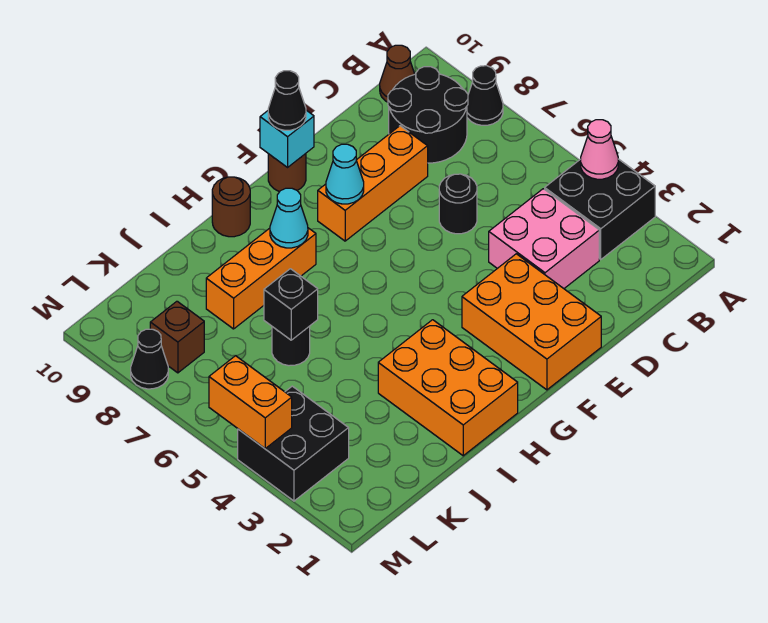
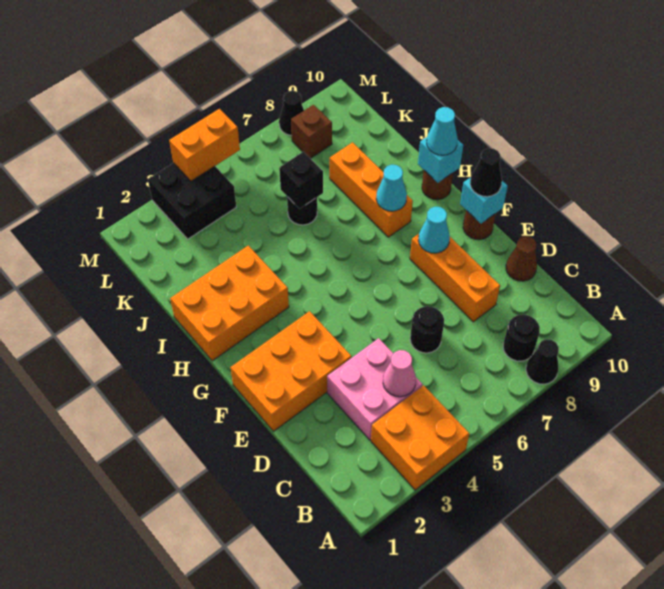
black brick A3:B4 level 1 -> orange brick A3:B4 level 1
pink cone A4 level 2 -> pink cone C4 level 2
black round brick B8:C9 level 1 -> black round brick B8 level 1
brown cone B10 level 1 -> brown cone D10 level 1
none -> cyan brick H10 level 2
none -> cyan cone H10 level 3

